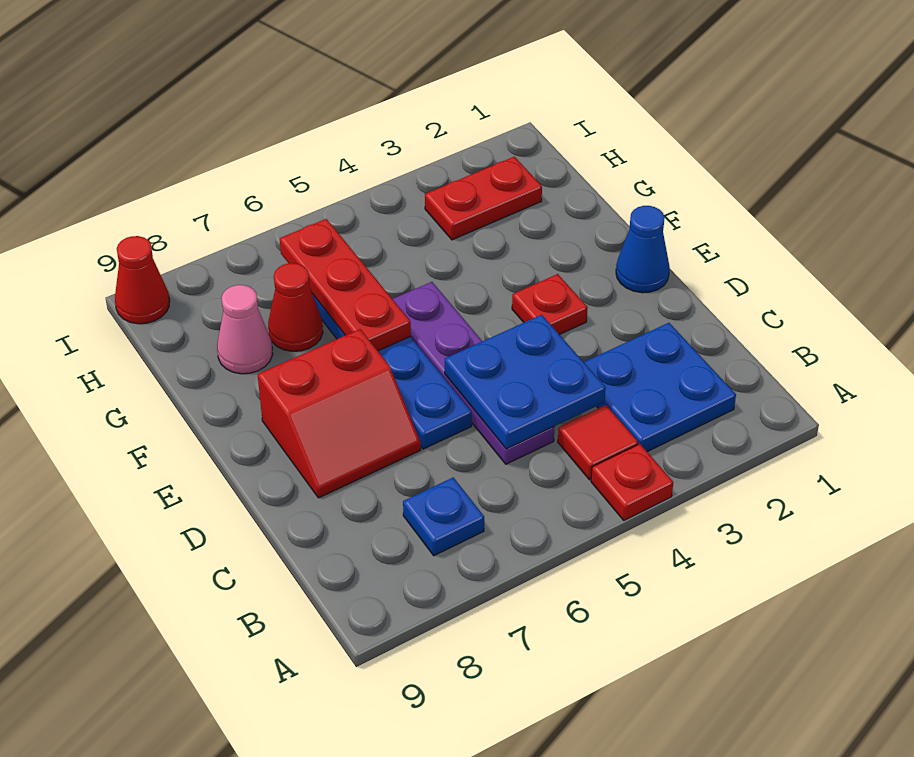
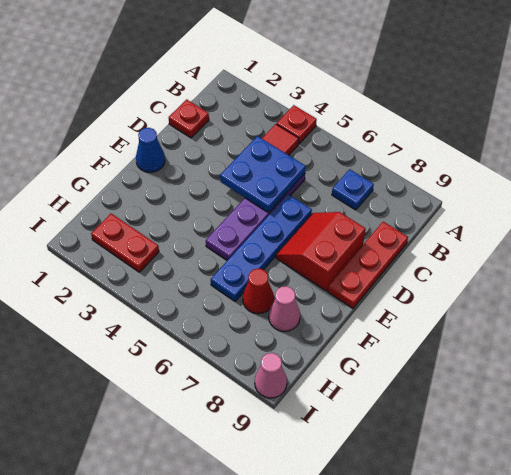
blue plate B2:C3 level 1 -> none
red slope D7:E8 level 1 top E -> red slope D7:E8 level 1 top 8
red plate E3 level 1 -> red plate C1 level 1
red plate F6:H6 level 2 -> red plate C9:E9 level 1
red cone I9 level 1 -> pink cone I9 level 1

